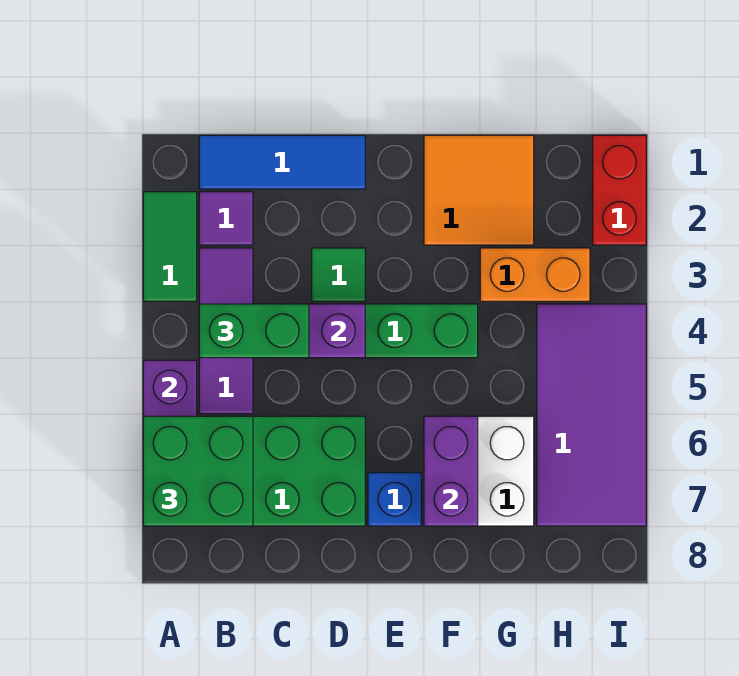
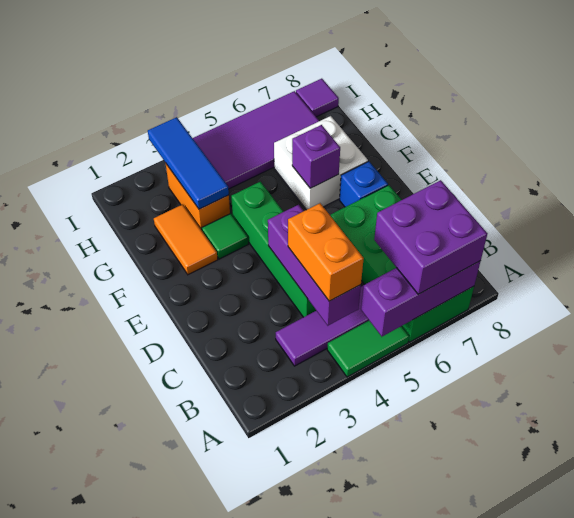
green tile A2:A3 level 1 -> green tile A4:A5 level 1
green brick A6:B7 level 3 -> purple brick A6:B7 level 3
blue tile B1:D1 level 1 -> blue tile G3:I3 level 2
purple tile B2 level 1 -> purple tile I8 level 1
green brick B4:C4 level 3 -> orange brick B4:C4 level 3
green tile D3 level 1 -> green tile F3 level 1
orange tile F1:G2 level 1 -> orange tile F2:G2 level 1
purple brick F6:F7 level 2 -> purple brick F6 level 2
red brick I1:I2 level 1 -> none

